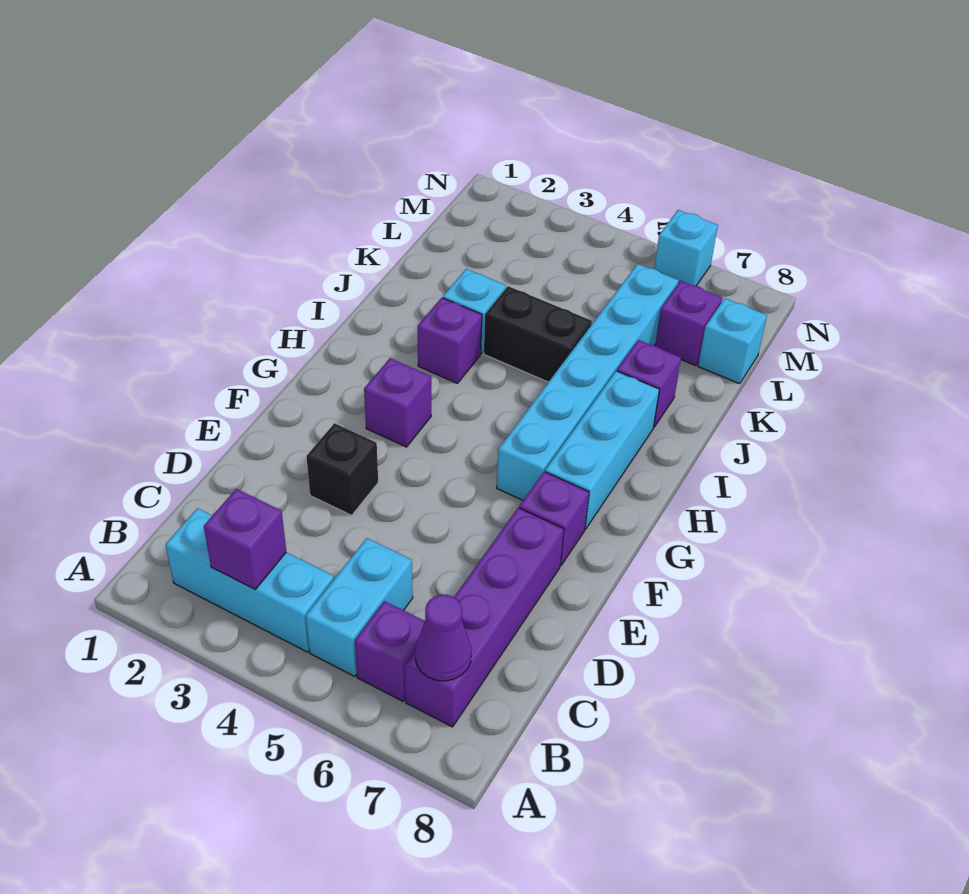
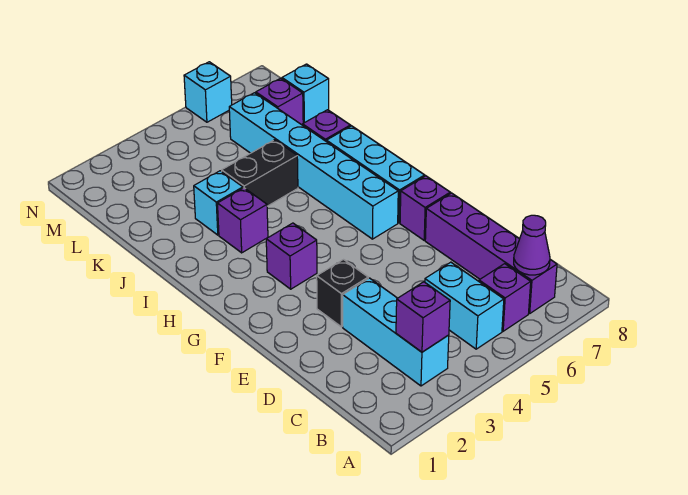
cyan brick B2:B4 level 1 -> cyan brick B3:D3 level 1

